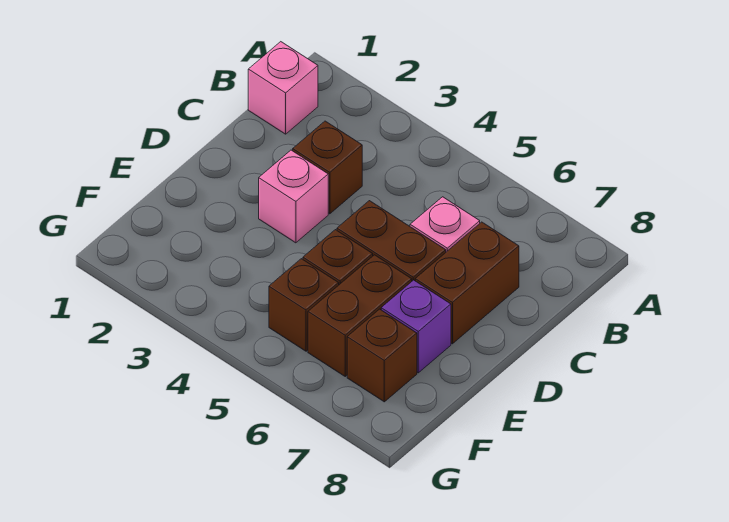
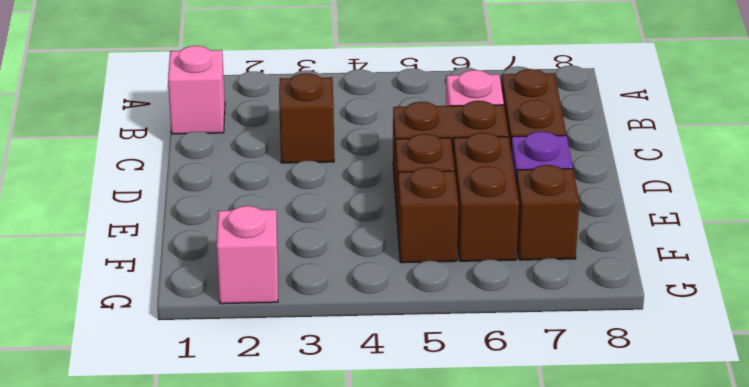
pink brick D3 level 1 -> pink brick G2 level 1

